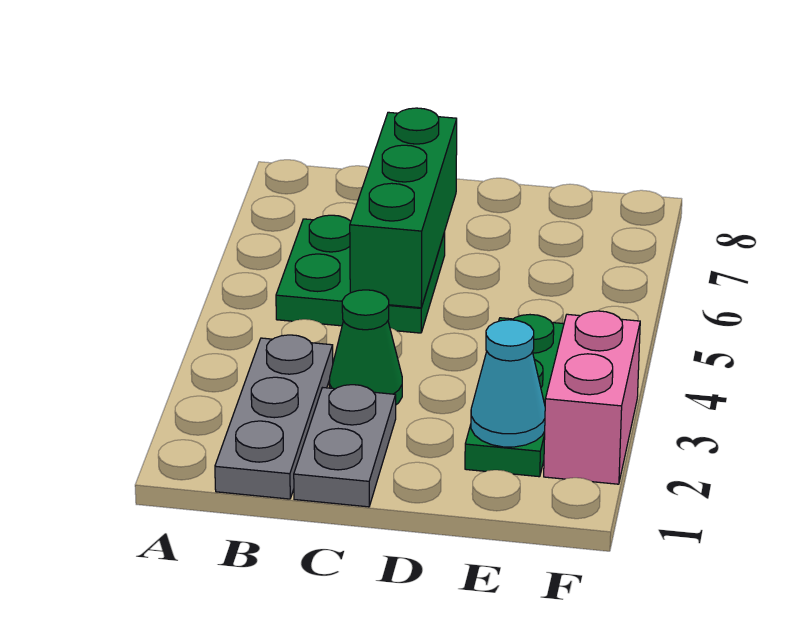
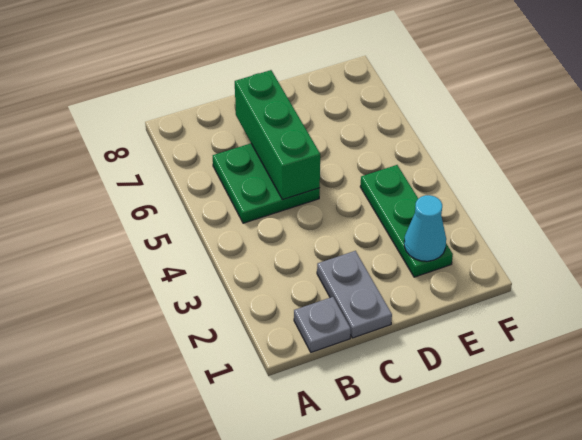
grey plate B1:B3 level 1 -> grey plate B1 level 1
green cone C3 level 1 -> none
pink brick F2:F3 level 1 -> none

